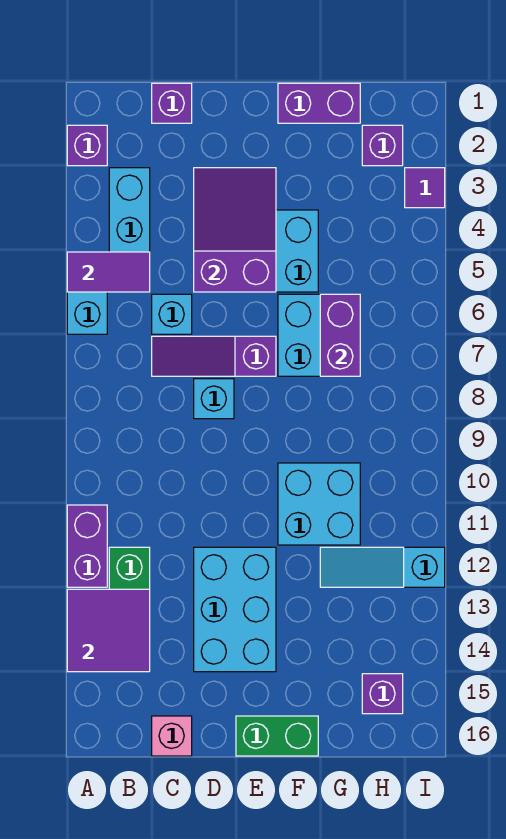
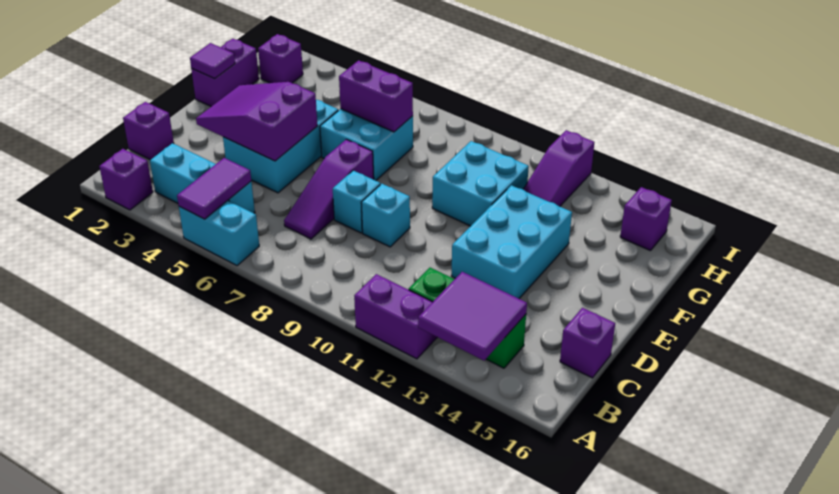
cyan brick C6 level 1 -> cyan brick D9 level 1
pink brick C16 level 1 -> purple brick C16 level 1
cyan brick D12:E14 level 1 -> cyan brick D12:F13 level 1
green brick E16:F16 level 1 -> none
cyan slope G12:I12 level 1 top I -> purple slope G12:I12 level 1 top I
purple tile I3 level 1 -> purple tile F1 level 2

